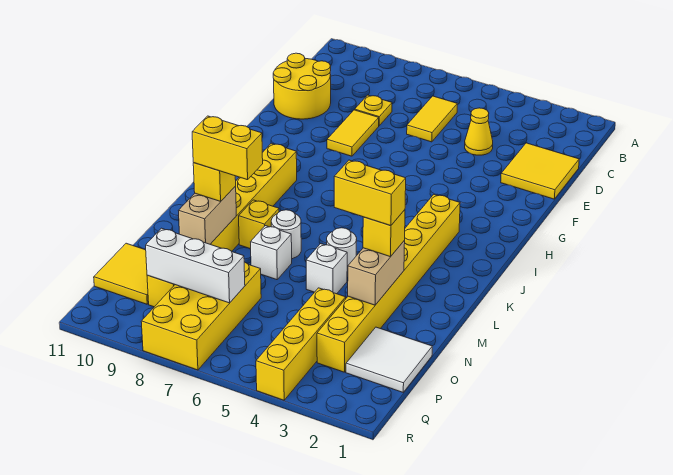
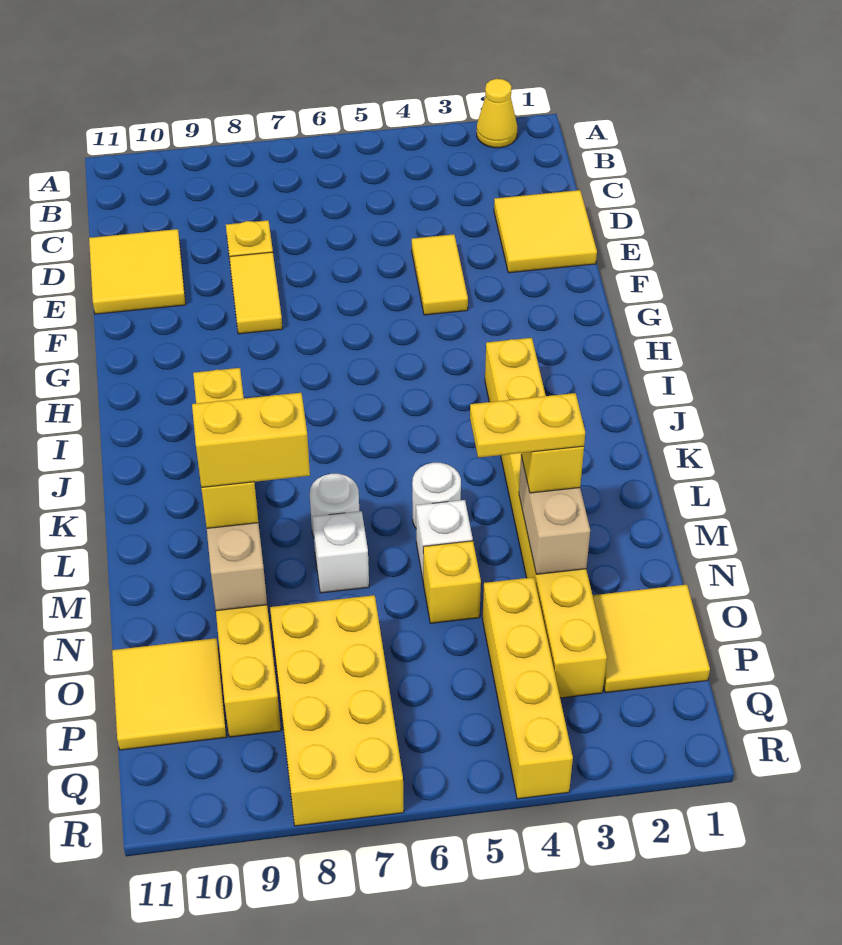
yellow tile C6:D6 level 1 -> yellow tile E4:F4 level 1
yellow cone D4 level 1 -> yellow cone A2 level 1
yellow round brick D10:E11 level 1 -> yellow tile D10:E11 level 1
yellow brick L8 level 1 -> yellow brick N5 level 1
yellow brick M3:M4 level 4 -> yellow plate M3:M4 level 4
white tile O1:P2 level 1 -> yellow tile O1:P2 level 1
white brick P7:P9 level 2 -> none

